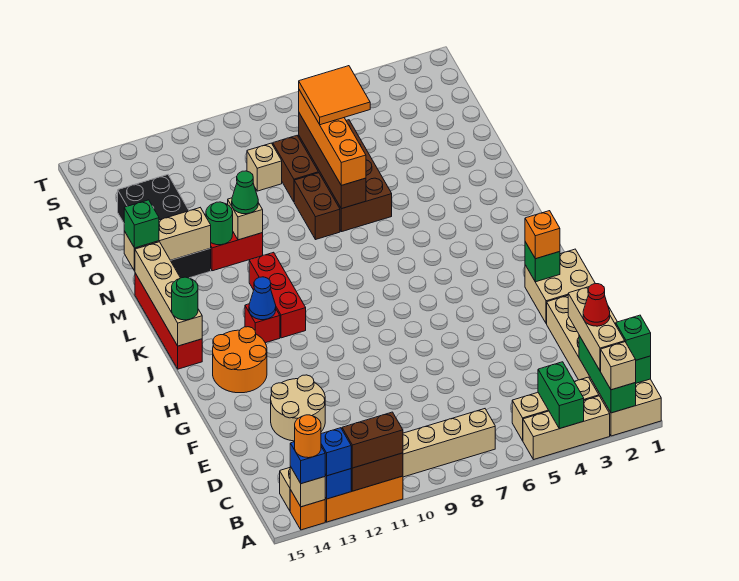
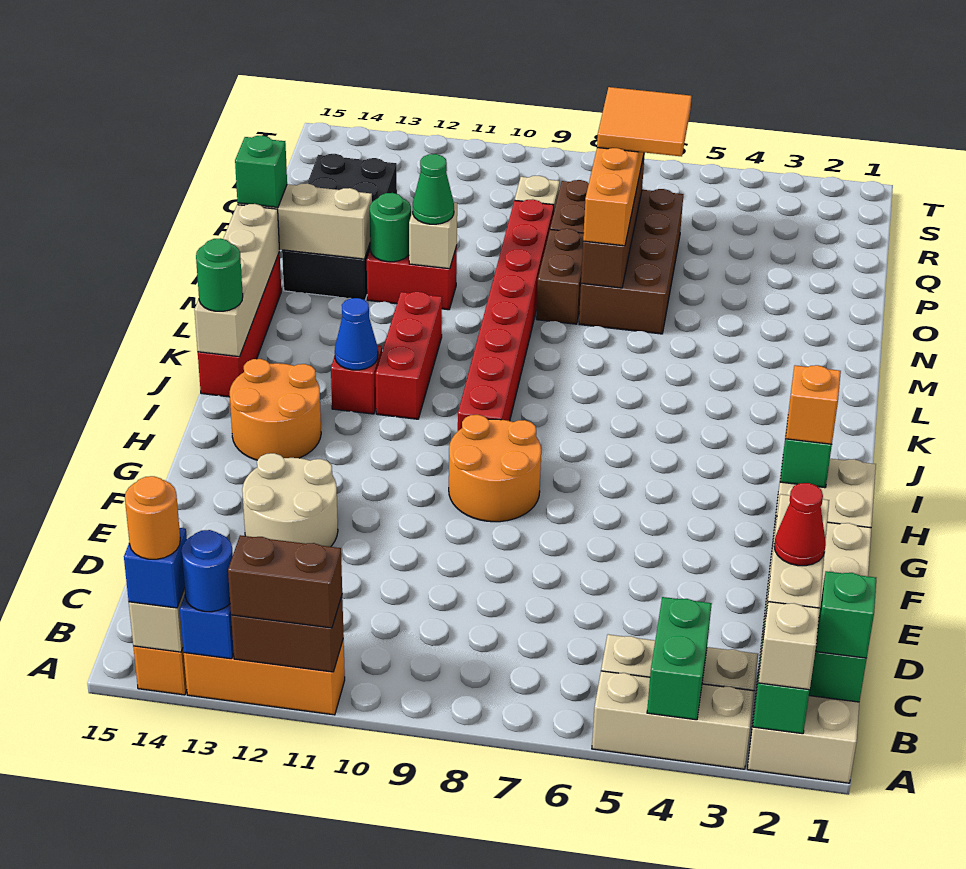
blue brick A13 level 3 -> blue round brick A13 level 3
tan brick B7:B14 level 1 -> none
none -> orange round brick G8:H9 level 1
none -> red brick I9:P9 level 1

